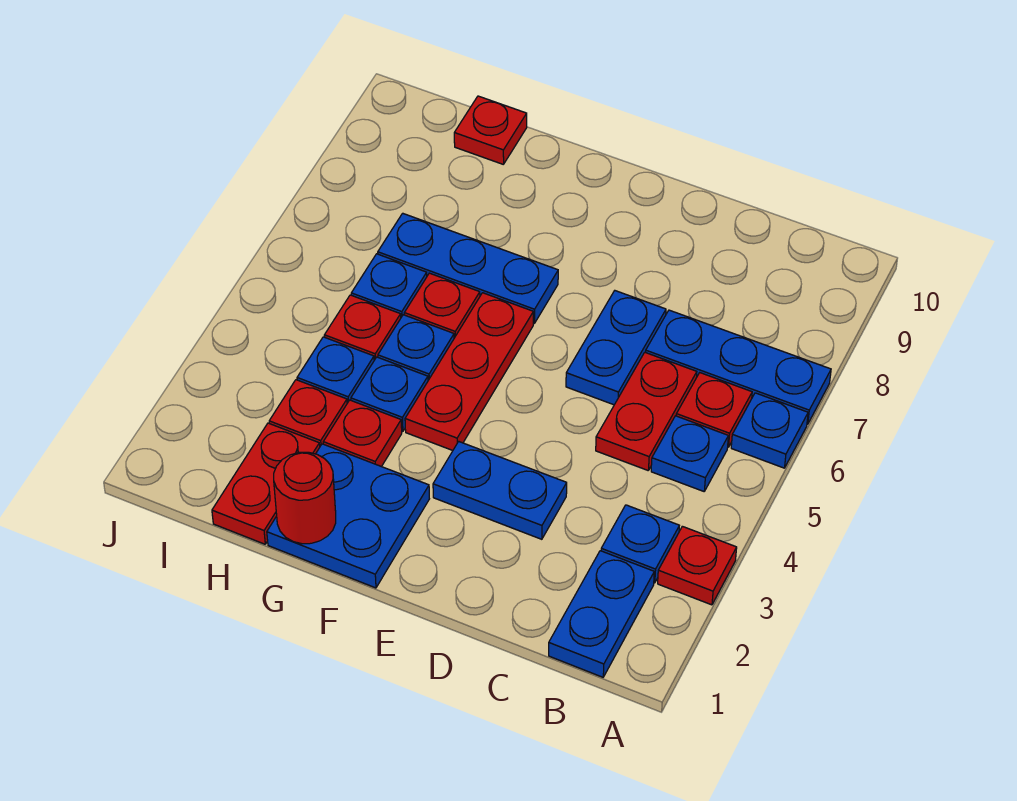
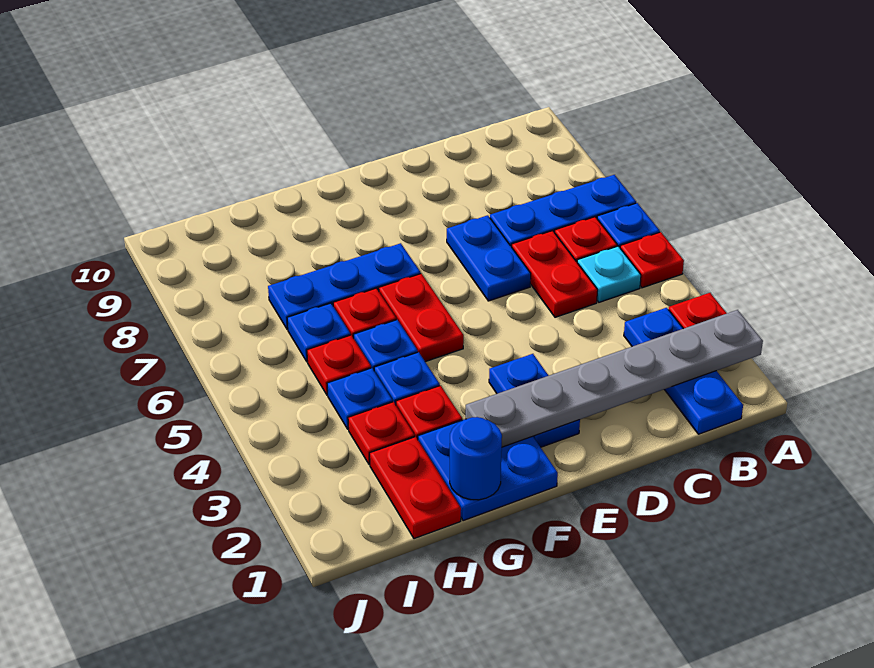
none -> grey plate A2:F2 level 2
blue plate B5 level 1 -> cyan plate B5 level 1
blue plate D3:E3 level 1 -> blue plate E2:E3 level 1
red plate F4:F6 level 1 -> red plate F5:F6 level 1
red round brick G1 level 2 -> blue round brick G1 level 2
red plate H10 level 1 -> red plate A5 level 1

